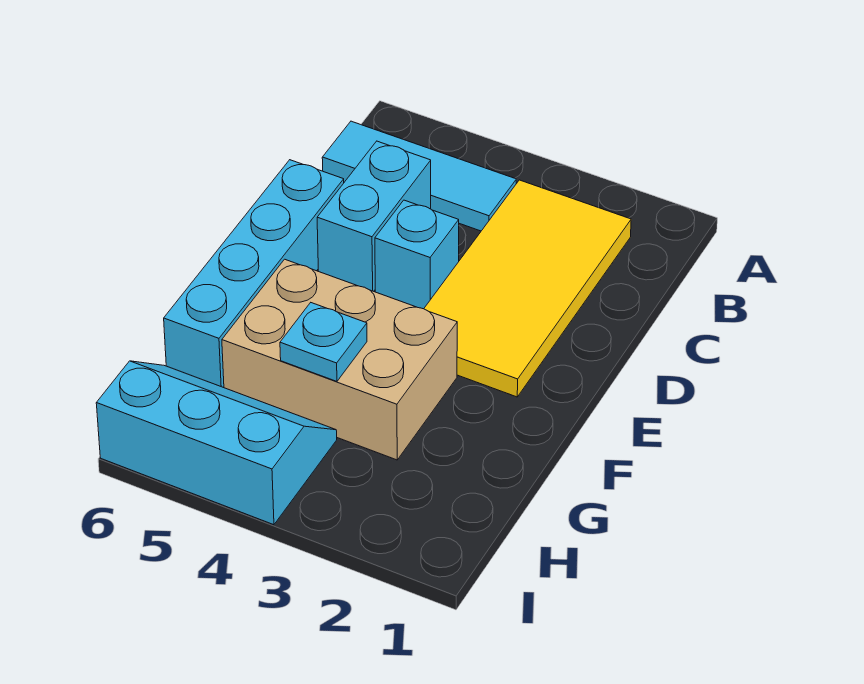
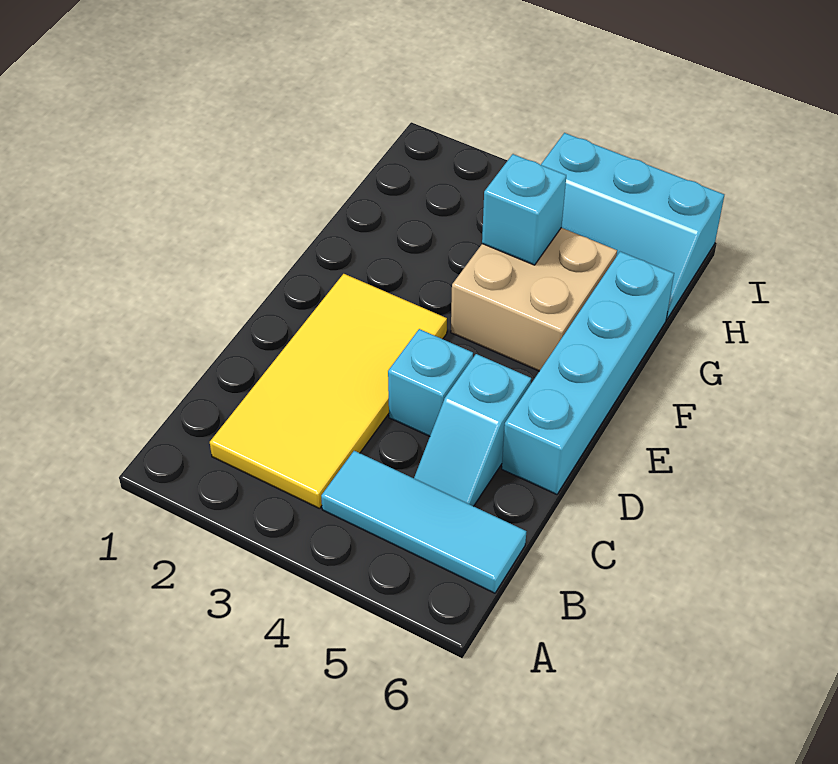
cyan brick C5:D5 level 1 -> cyan slope C5:D5 level 1 top D
tan brick F3:G5 level 1 -> tan brick F4:G5 level 1
cyan plate G4 level 2 -> cyan brick G4 level 2

